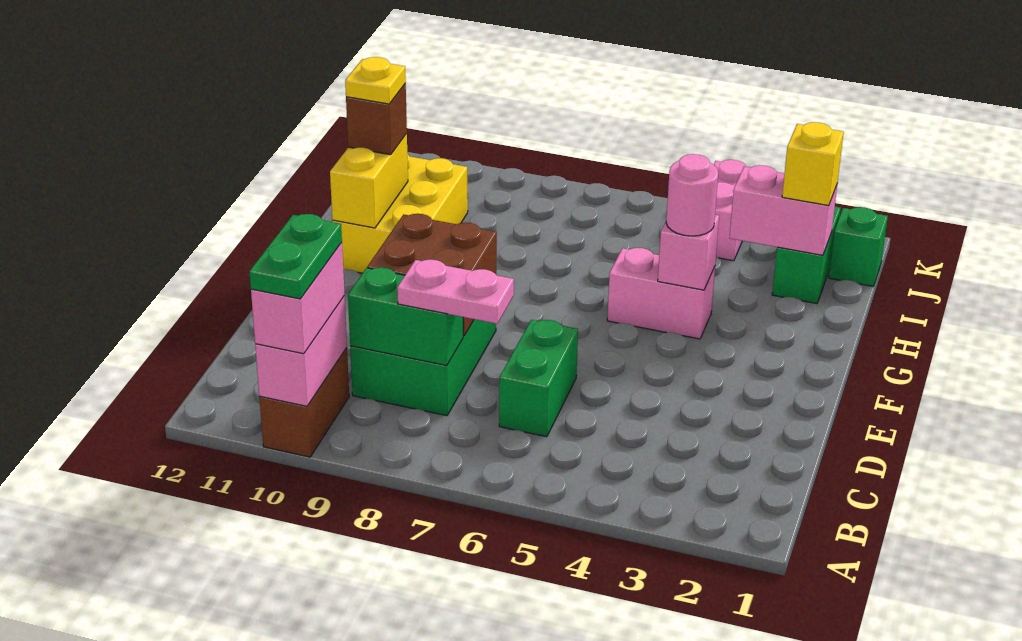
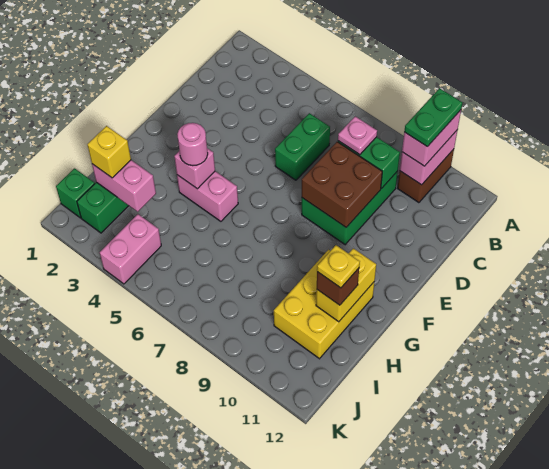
pink plate C7:C8 level 3 -> pink plate C8 level 3

